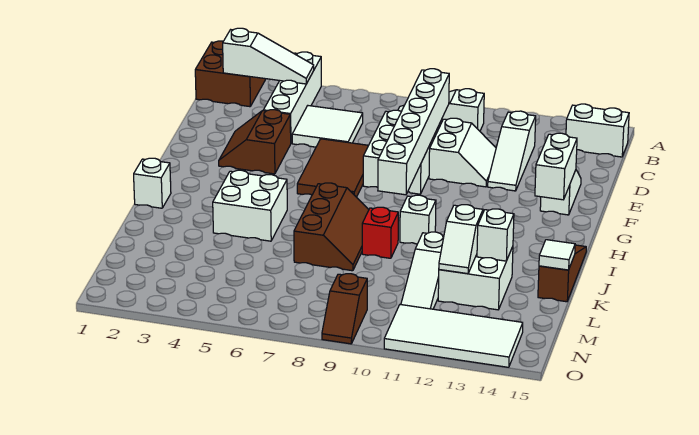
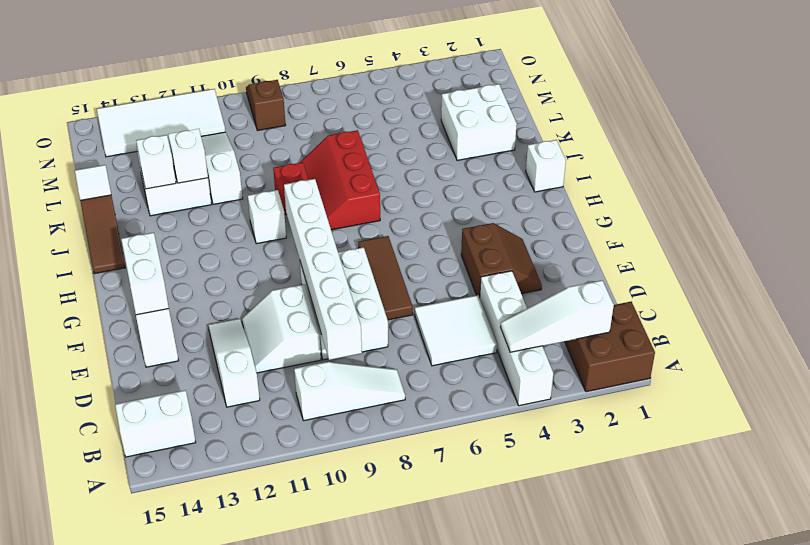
brown tile E6:G7 level 1 -> brown tile E7:G7 level 1
white brick I4:J5 level 1 -> white brick K2:L3 level 1
brown slope I7:K8 level 1 top 7 -> red slope I7:K8 level 1 top 7

